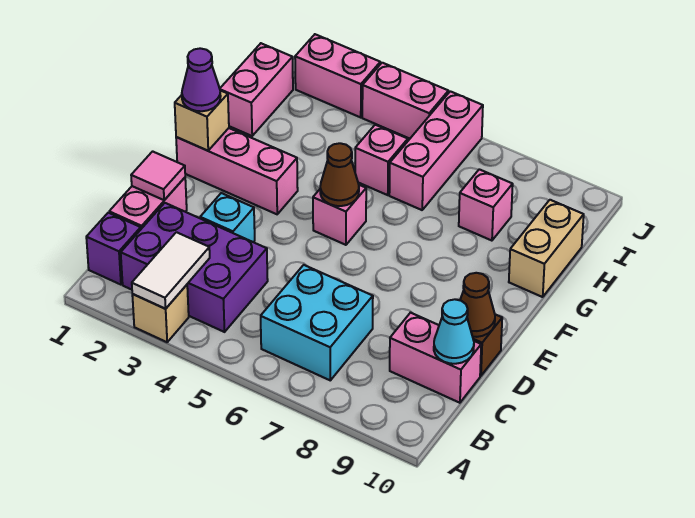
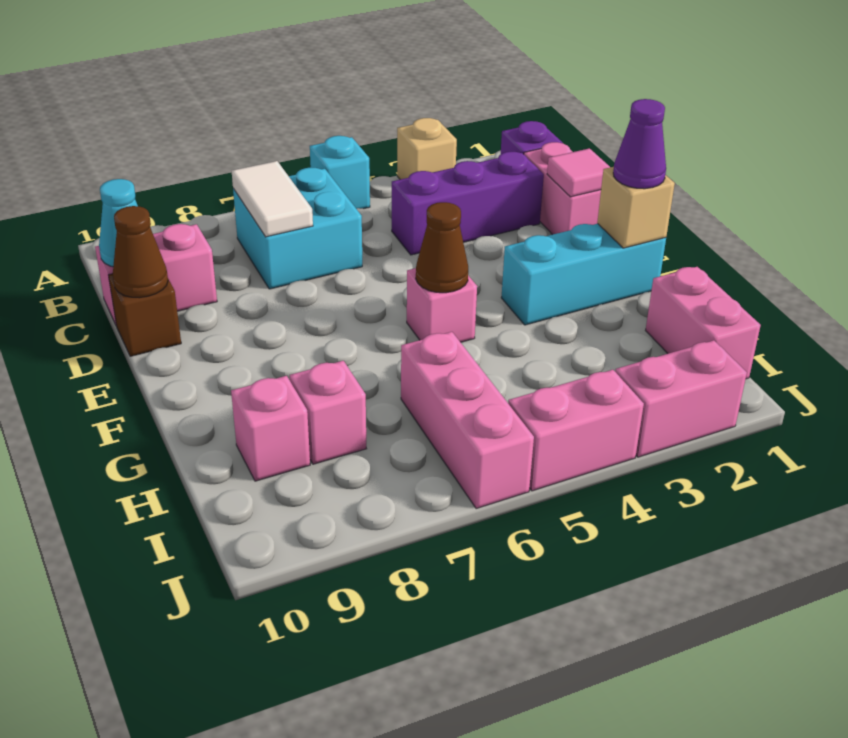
white tile A3:B3 level 2 -> white tile B7:C7 level 2
purple brick B2:C4 level 1 -> purple brick C2:C4 level 1
cyan brick D3 level 1 -> cyan brick A5 level 1
pink brick F1:F3 level 1 -> cyan brick F1:F3 level 1
tan brick G10:H10 level 1 -> none
pink brick H5 level 1 -> pink brick H9 level 1

